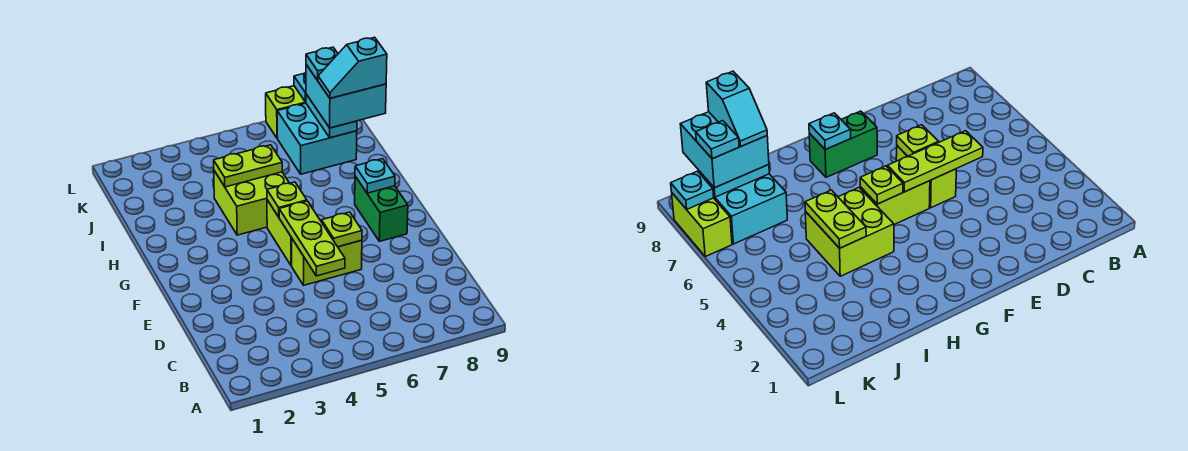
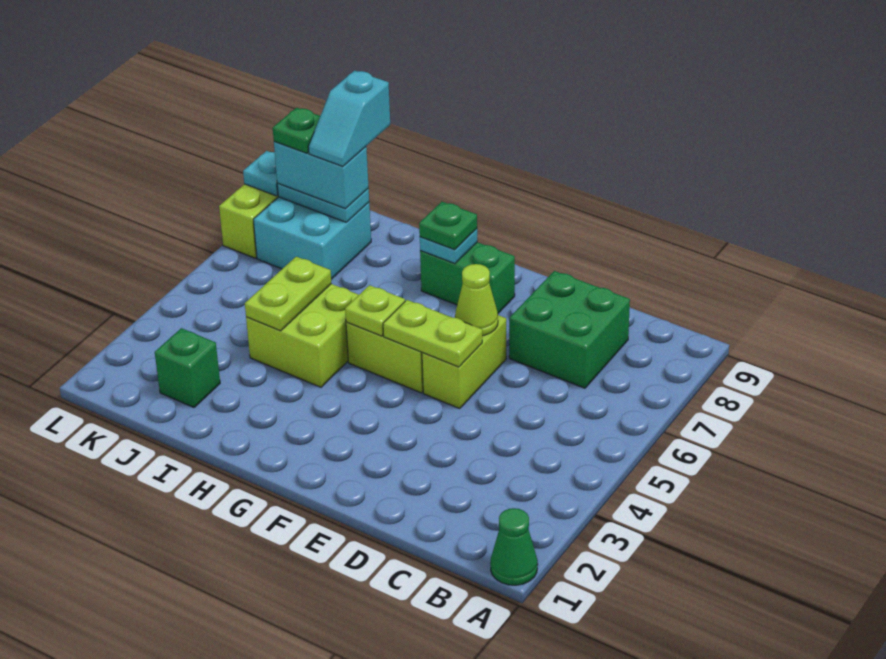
none -> green cone A1 level 1
none -> green brick C7:D8 level 1
lime plate D5:F5 level 2 -> lime plate E5:F5 level 2
lime plate E6 level 2 -> lime cone E6 level 2
none -> green plate G8 level 3
none -> green brick J2 level 1
cyan brick J8:K9 level 3 -> cyan brick J8:K8 level 3
cyan plate K8 level 4 -> green plate K8 level 4

